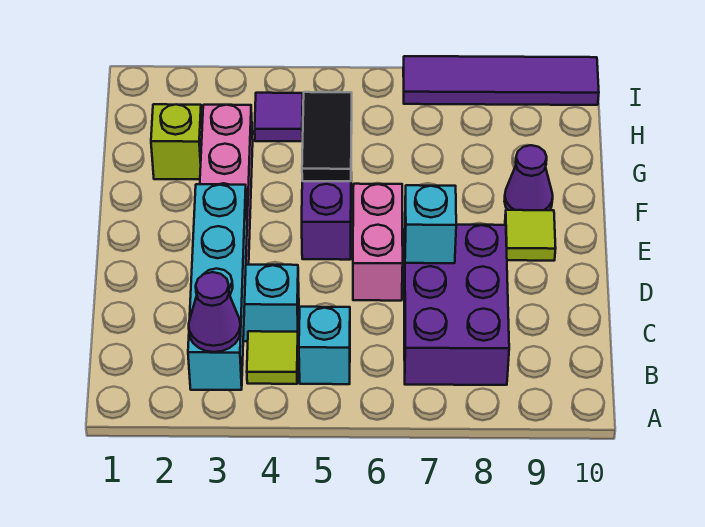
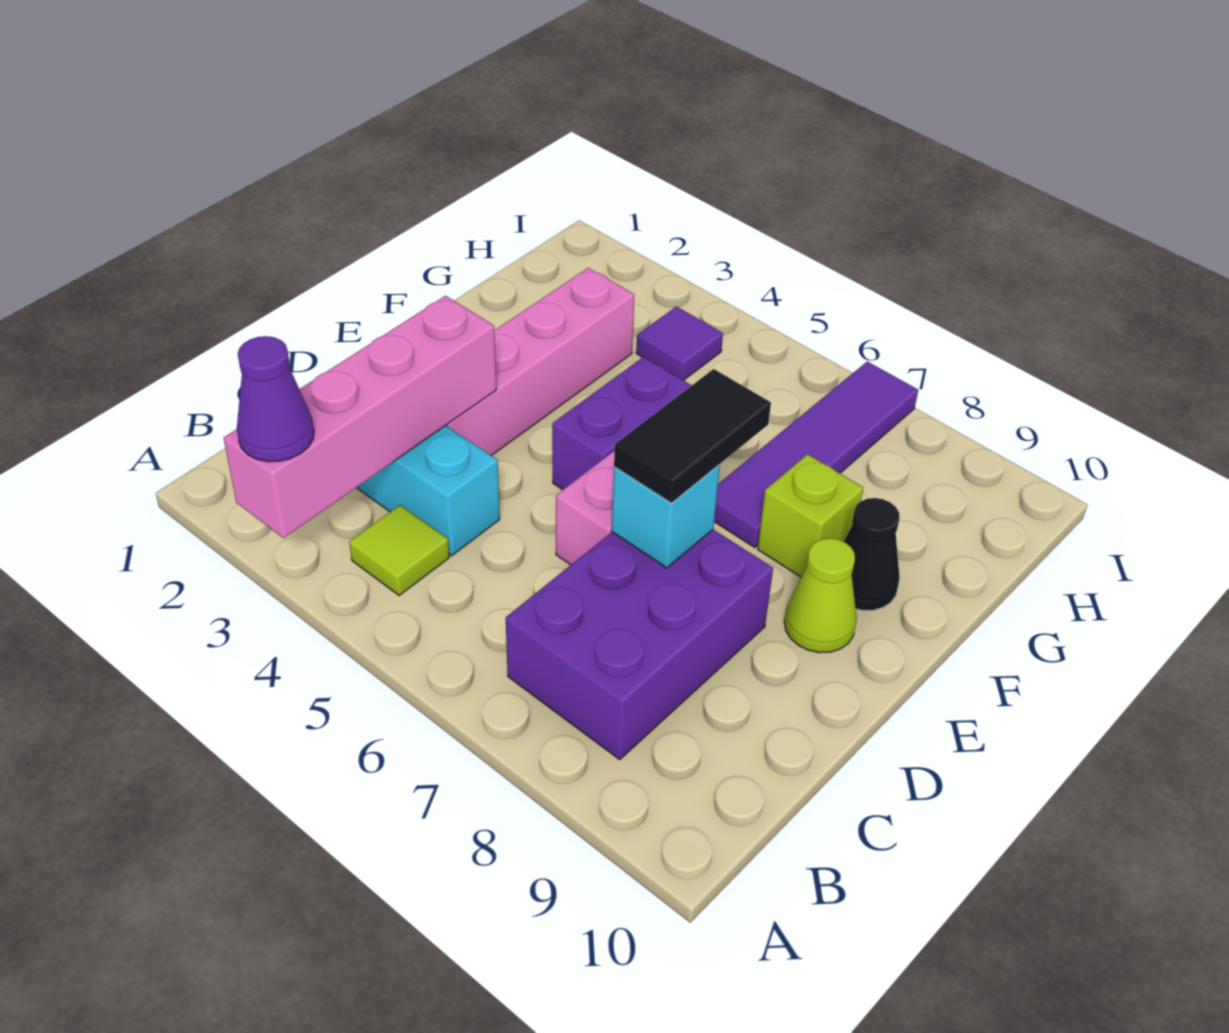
cyan brick A3:D3 level 2 -> pink brick A3:D3 level 2
cyan brick B5 level 1 -> none
lime tile E9 level 1 -> lime cone E9 level 1
black tile F5:G5 level 2 -> black tile D7:E7 level 3
purple cone F9 level 1 -> black cone F9 level 1
lime brick G2 level 1 -> lime brick F8 level 1
purple tile I7:I10 level 1 -> purple tile F7:I7 level 1

